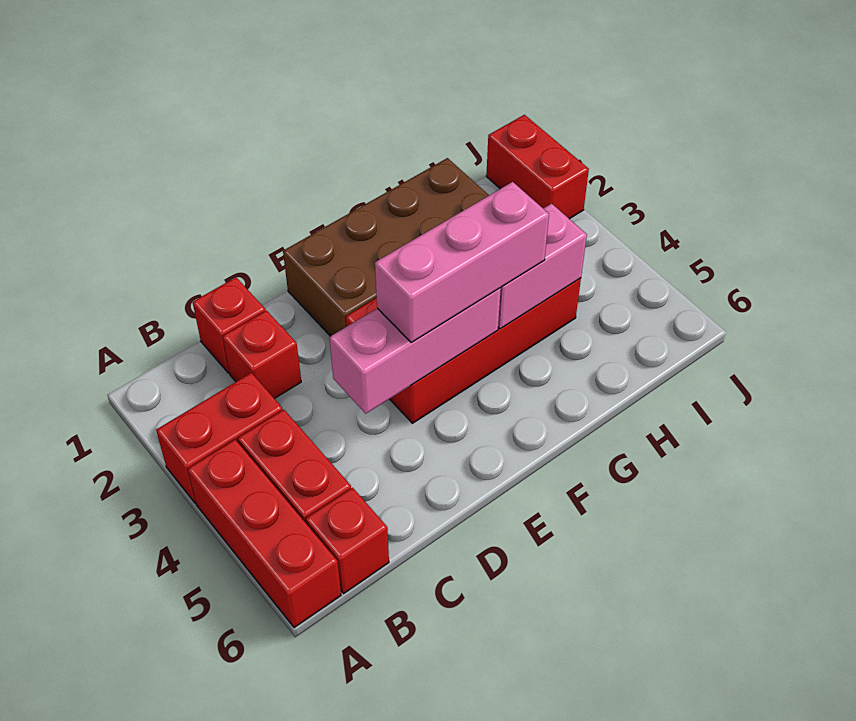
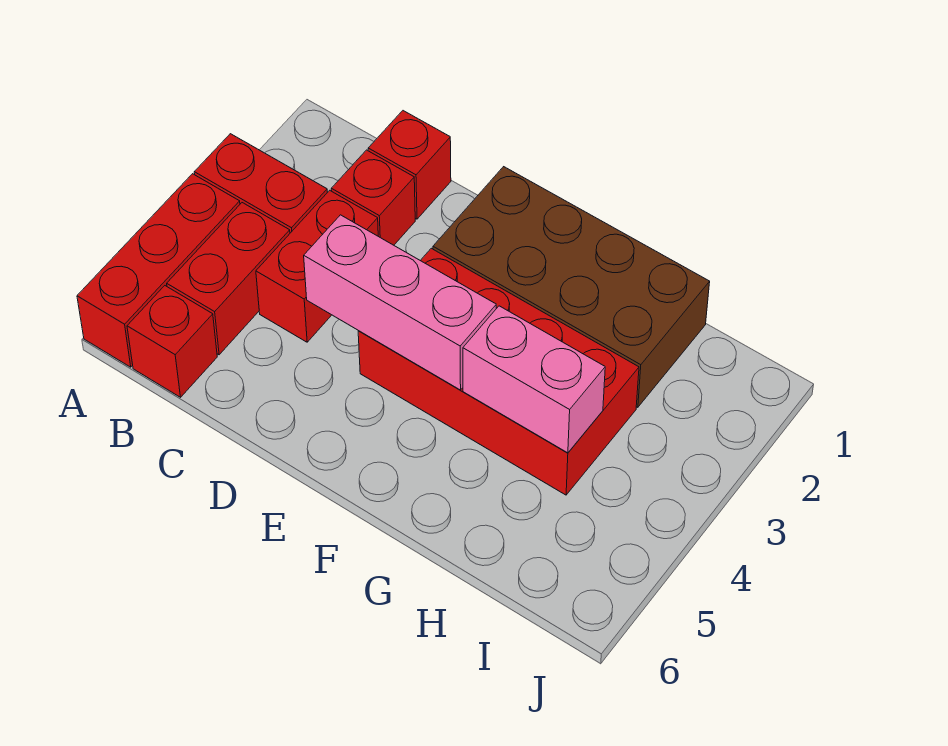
pink brick E4:G4 level 3 -> none
red brick J1:J2 level 1 -> red brick C3:C4 level 1

